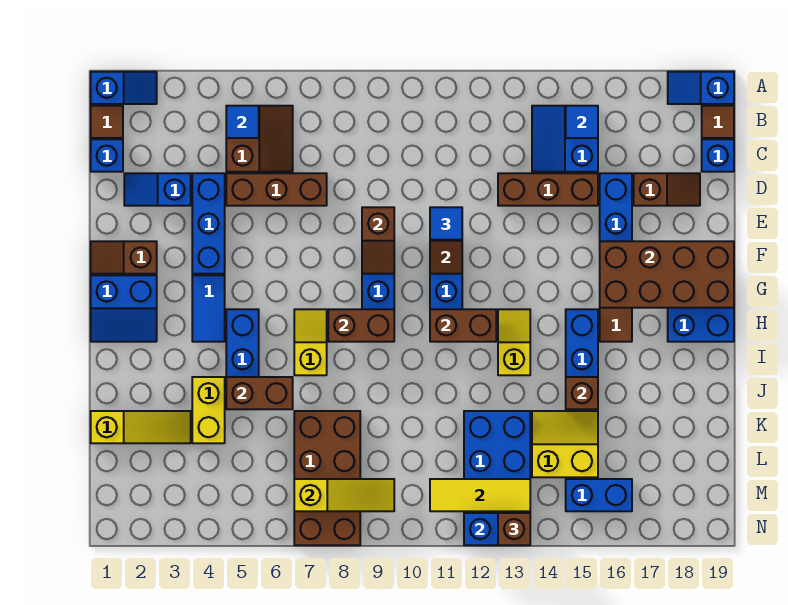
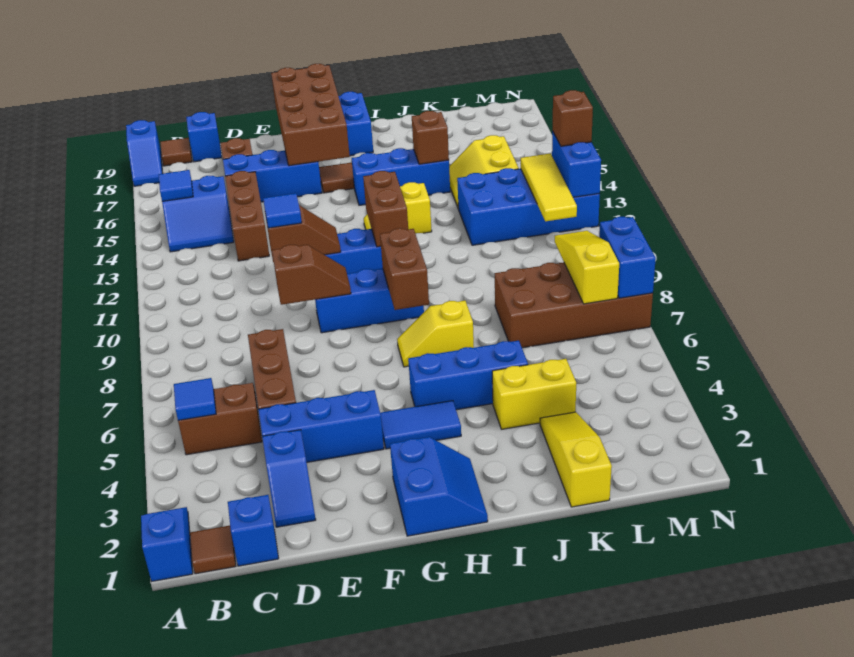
brown slope F1:F2 level 1 top 2 -> none
brown brick J5:J6 level 2 -> none
blue brick M15:M16 level 1 -> blue brick N7:N8 level 2

